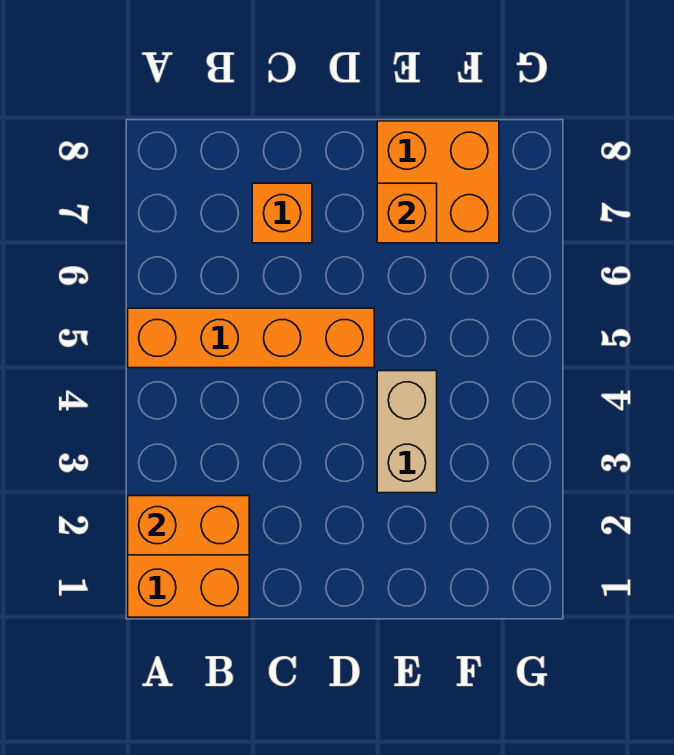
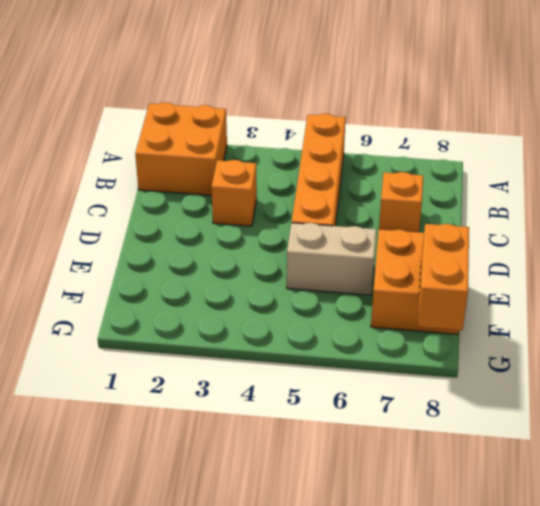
orange brick A2:B2 level 2 -> orange brick F8:G8 level 2
tan brick E3:E4 level 1 -> tan brick E5:E6 level 1
orange brick E7 level 2 -> orange brick C3 level 1

